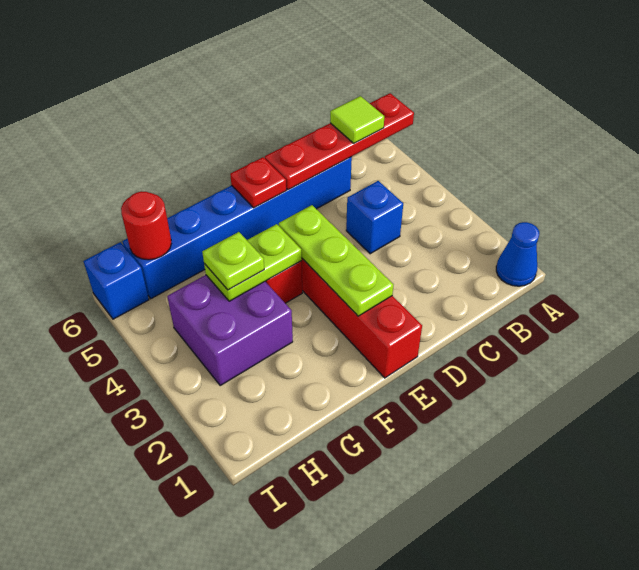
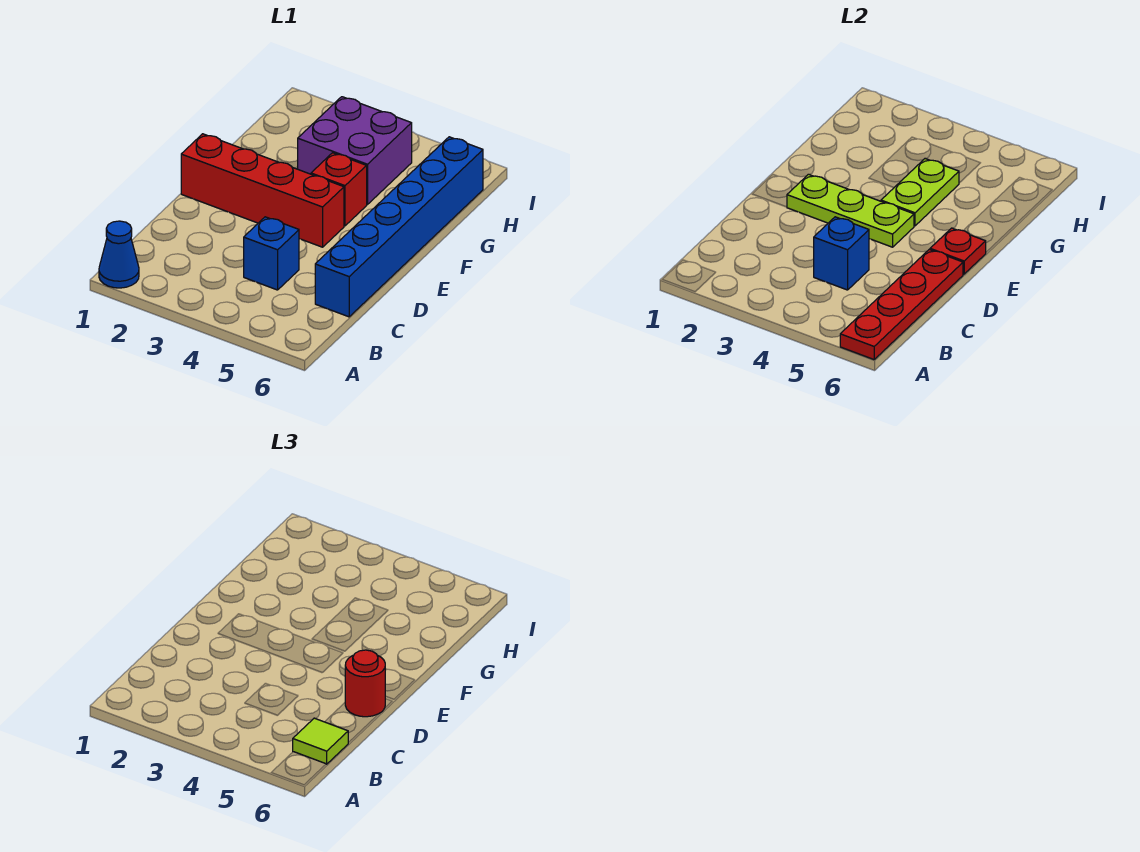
lime plate G4 level 3 -> none
red round brick H6 level 2 -> red round brick D6 level 3
blue brick I6 level 1 -> blue brick C4 level 2

